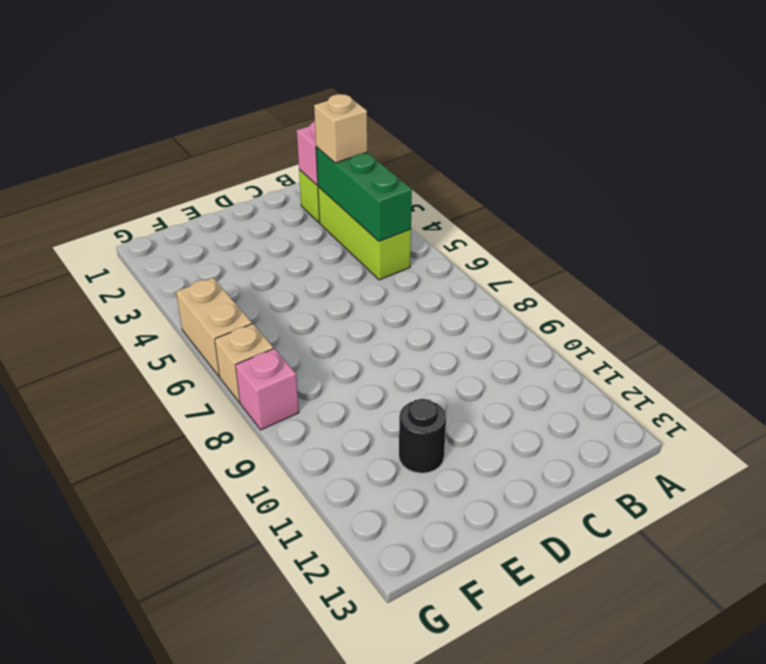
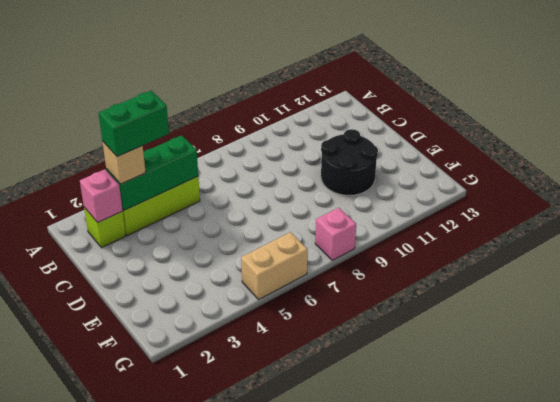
none -> green brick B3:B4 level 4
black round brick E11 level 1 -> black round brick D10:E11 level 1
tan brick G7 level 1 -> none

